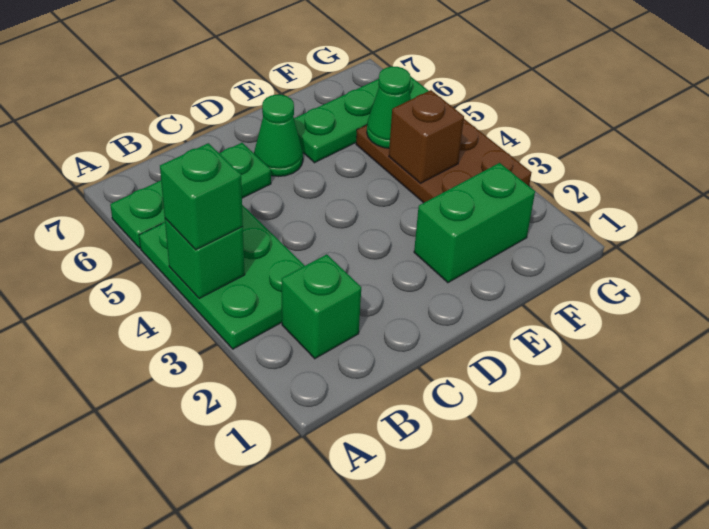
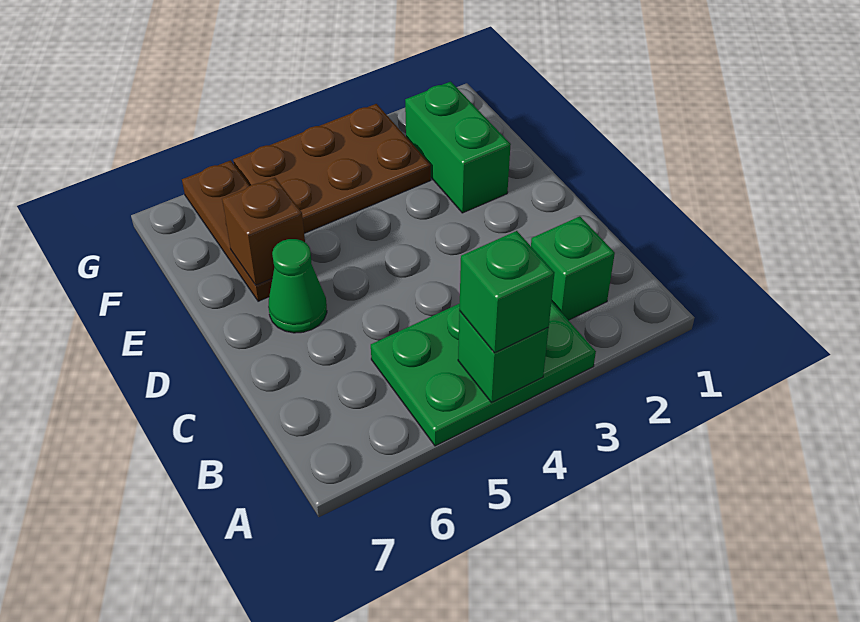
green plate A6:C6 level 1 -> none
green plate E6:G6 level 1 -> brown plate E6:G6 level 1
brown brick F4 level 2 -> brown brick E6 level 2
green cone F5 level 2 -> none

